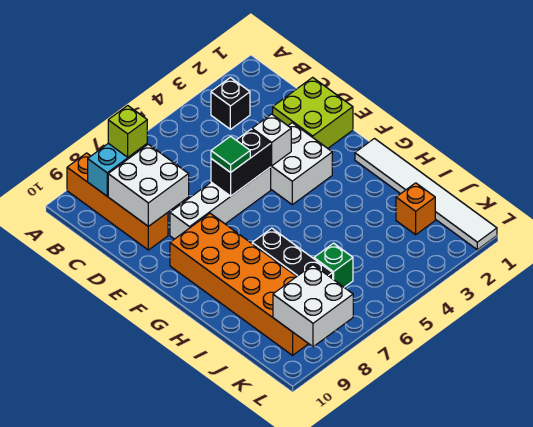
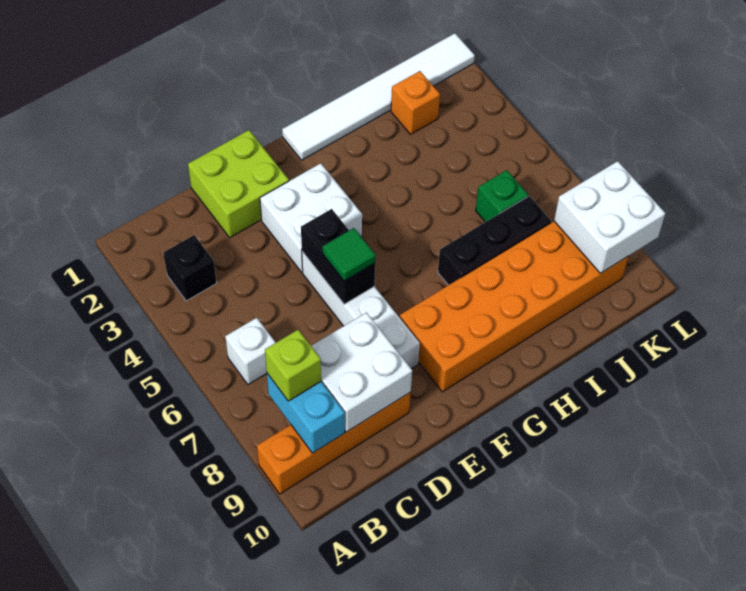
white brick E4 level 2 -> white brick B6 level 1

